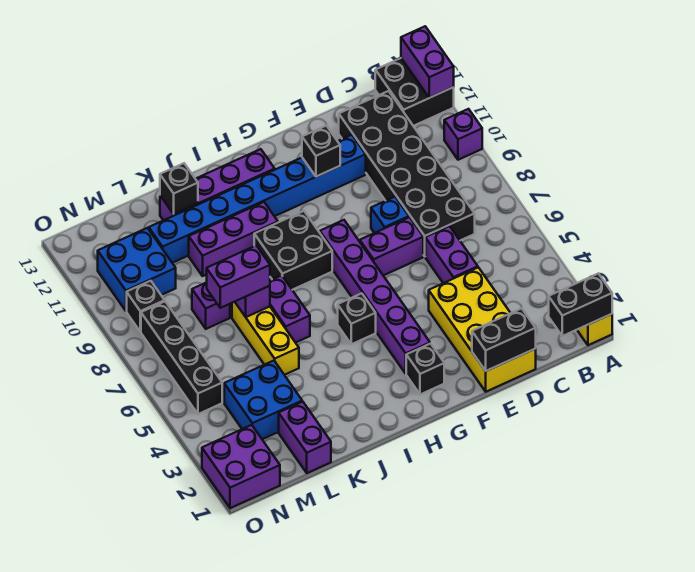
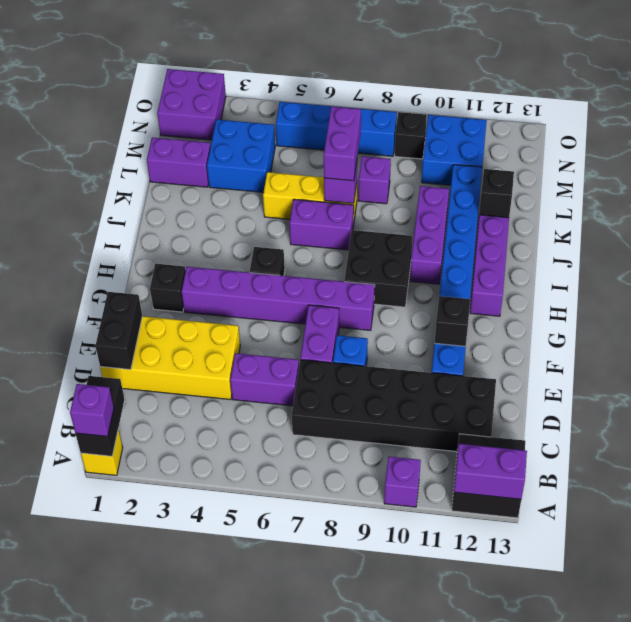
none -> purple brick A1 level 3
black brick N5:N8 level 1 -> blue brick N5:N8 level 1

